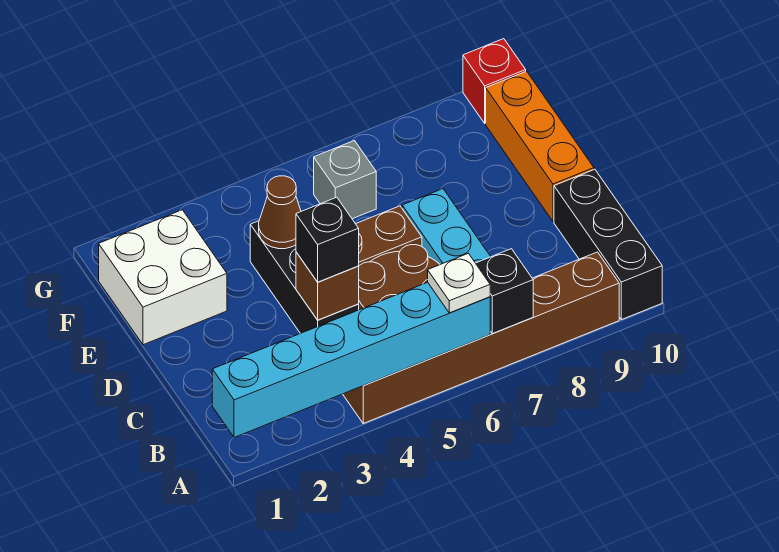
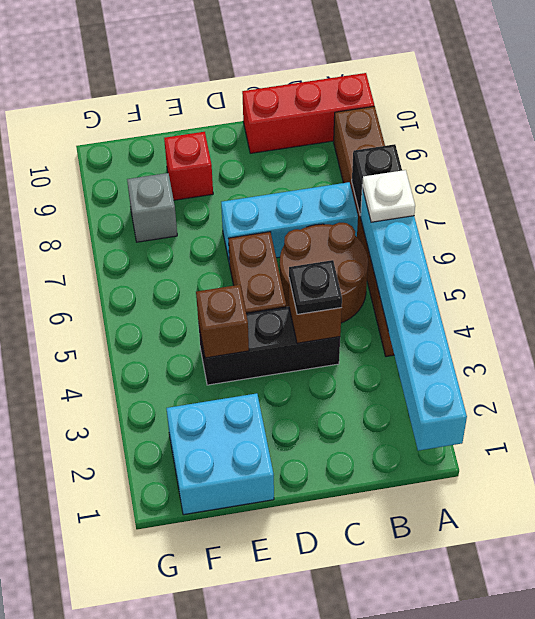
black brick A10:C10 level 1 -> red brick A10:C10 level 1
black brick C4 level 3 -> black plate C4 level 3
orange brick D10:F10 level 1 -> none
white brick E1:F2 level 1 -> cyan brick E1:F2 level 1
brown cone E4 level 2 -> brown brick E4 level 2
grey brick F6 level 1 -> grey brick F8 level 1
red brick G10 level 1 -> red brick E9 level 1

